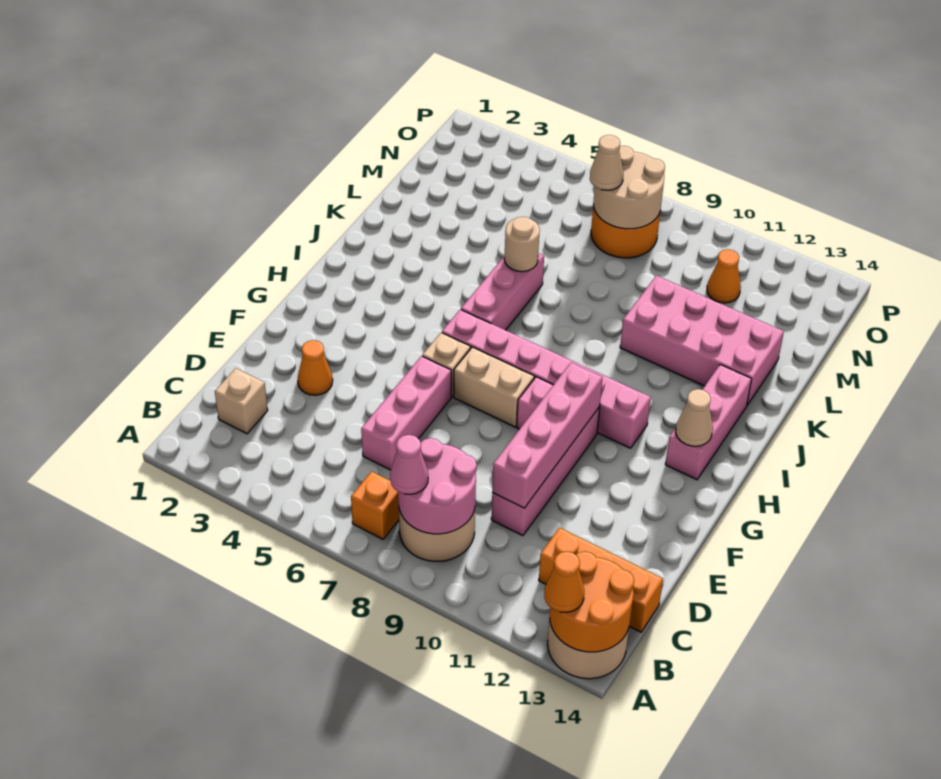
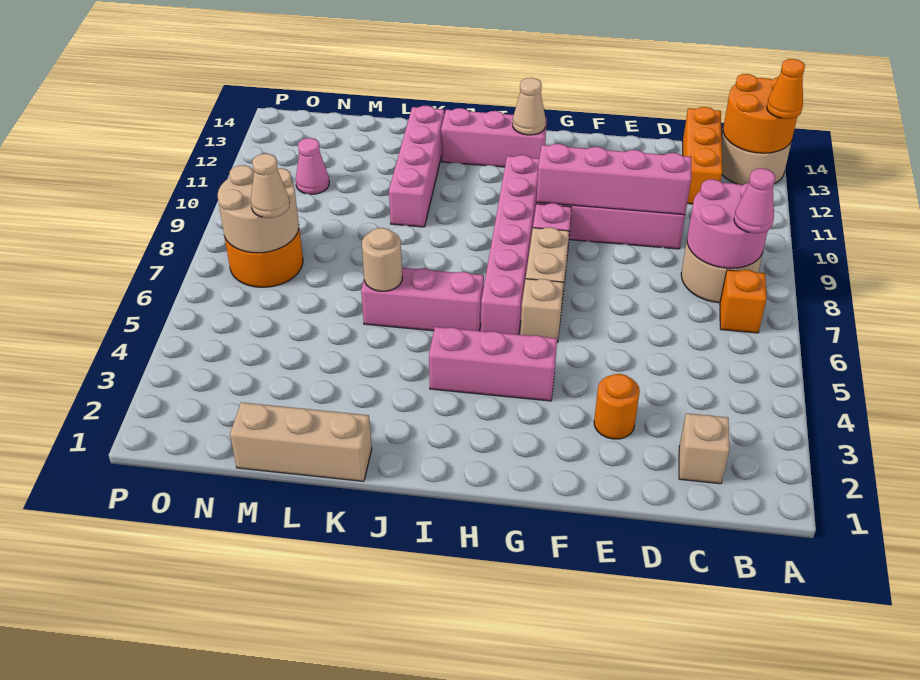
pink brick D6:F6 level 1 -> pink brick G4:I4 level 1
orange cone E3 level 1 -> orange round brick E3 level 1
none -> tan brick K1:M1 level 1
pink brick K10:L13 level 1 -> pink brick K10:K13 level 1
orange cone N11 level 1 -> pink cone N11 level 1

